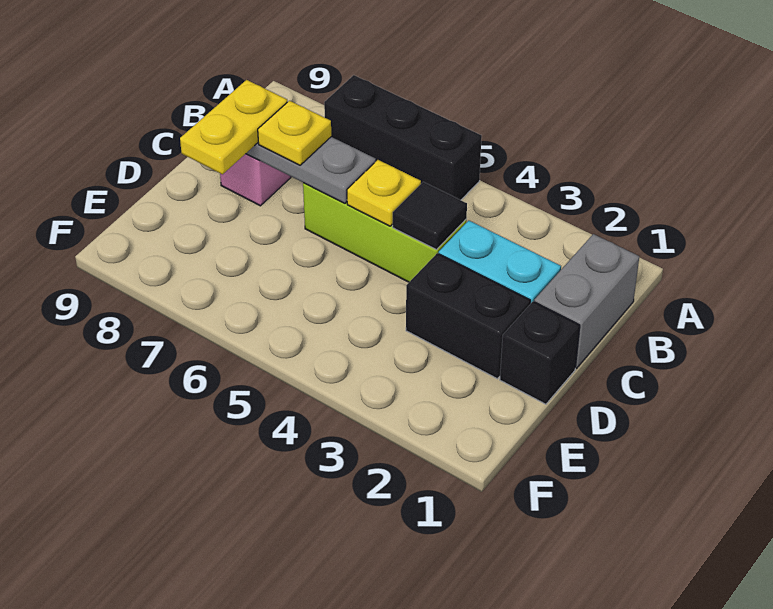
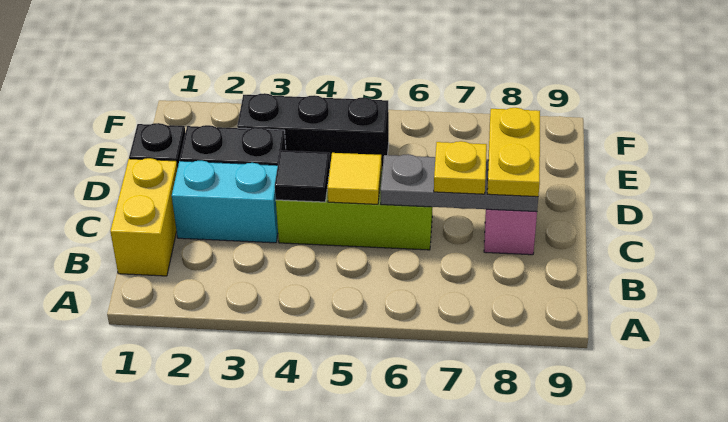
black brick A5:A7 level 1 -> black brick E3:E5 level 1
grey brick B1:C1 level 1 -> yellow brick B1:C1 level 1
yellow plate C5 level 2 -> yellow tile C5 level 2

